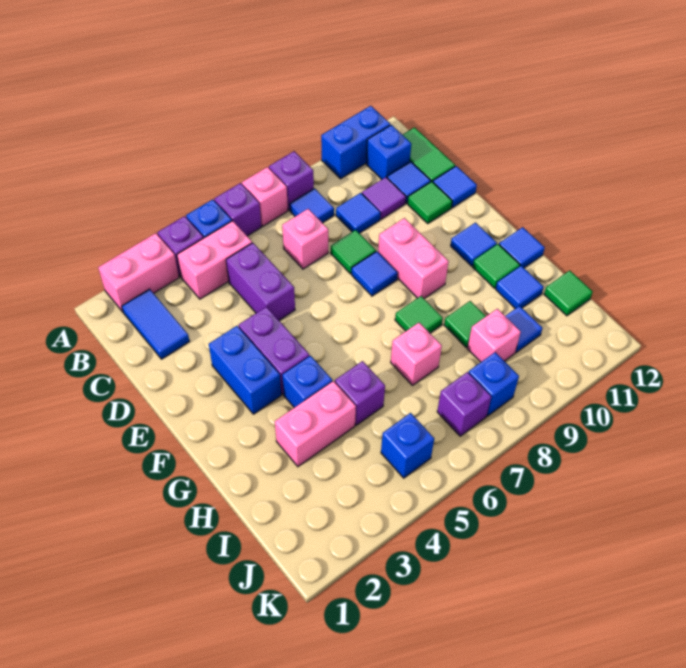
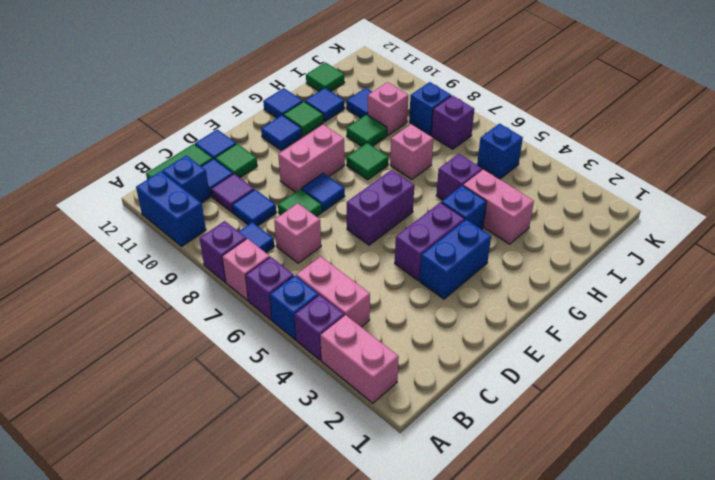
blue tile B2:C2 level 1 -> none
purple brick C5:D5 level 1 -> purple brick E6:F6 level 1

